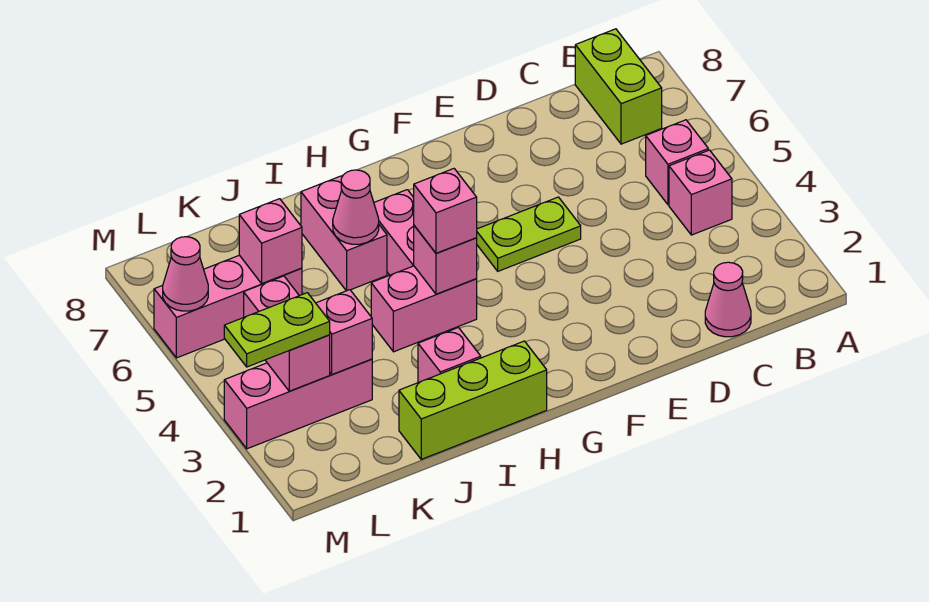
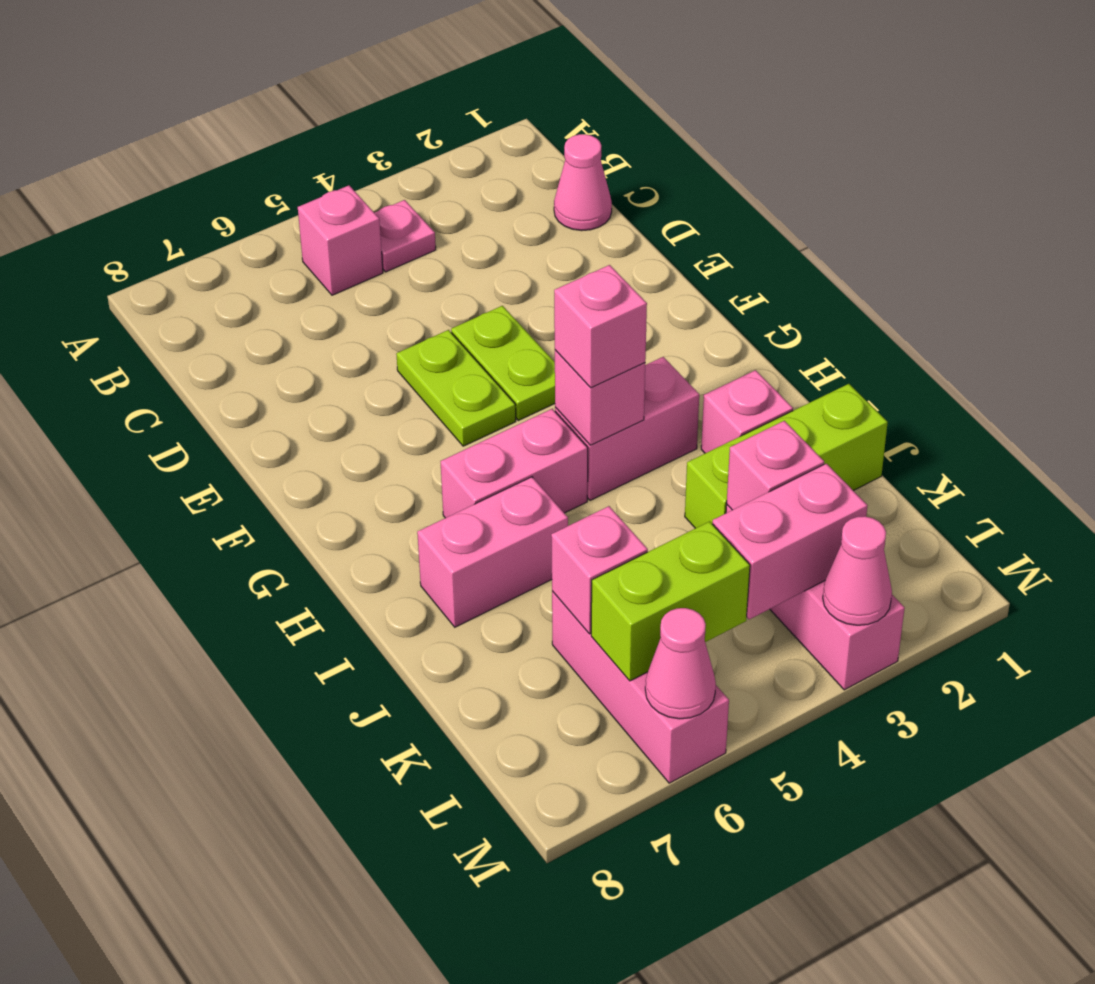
pink brick B4 level 1 -> pink plate B4 level 1
lime brick B7:B8 level 1 -> lime brick L5:L6 level 2
lime brick H1:J1 level 1 -> lime brick J1:J3 level 1
pink brick H4:I4 level 1 -> pink brick H3:H4 level 1
pink cone I6 level 2 -> pink cone M3 level 2
lime plate L3:M3 level 3 -> lime plate E4:F4 level 1

